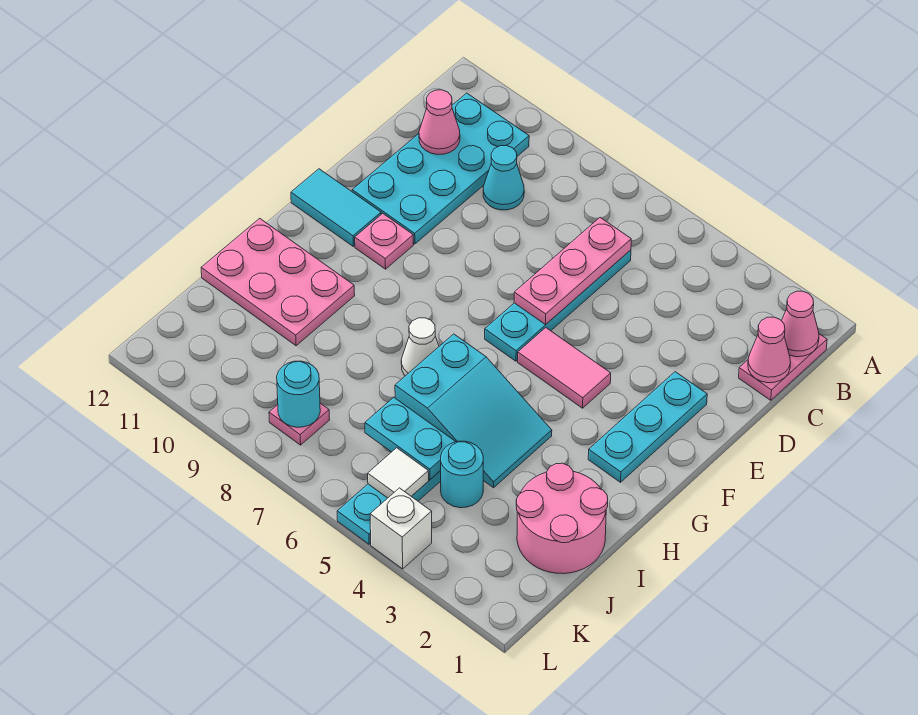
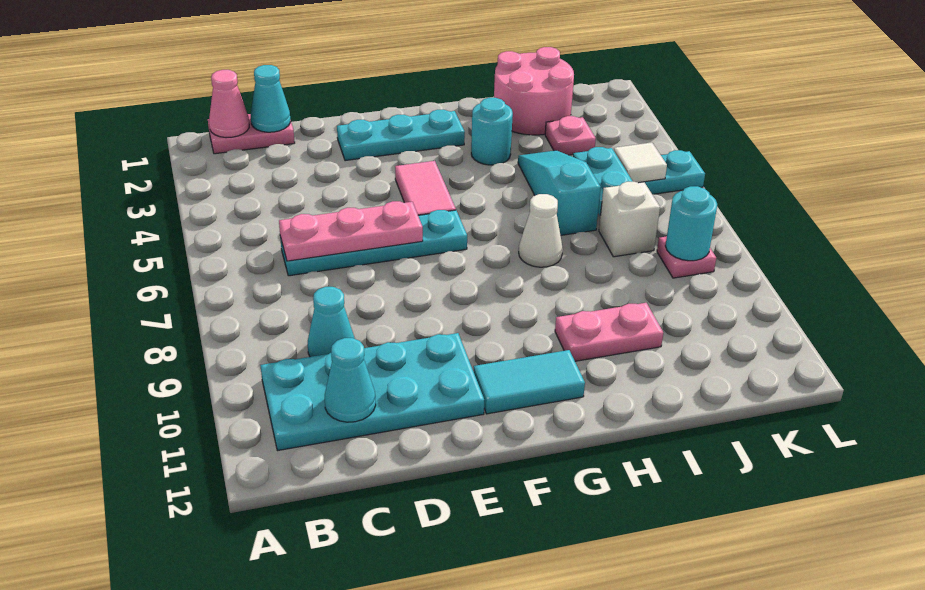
pink cone C1 level 2 -> cyan cone C1 level 2
pink cone C11 level 2 -> cyan cone C11 level 2
pink plate F10 level 1 -> pink plate J3 level 1
cyan tile F11:F12 level 1 -> cyan tile F11:G11 level 1
cyan slope H4:I6 level 1 top 6 -> cyan slope I4:I6 level 1 top 6
pink plate H10:I12 level 1 -> pink plate H10:I10 level 1
cyan round brick J4 level 1 -> cyan round brick H3 level 1
white brick L4 level 1 -> white brick J7 level 1

